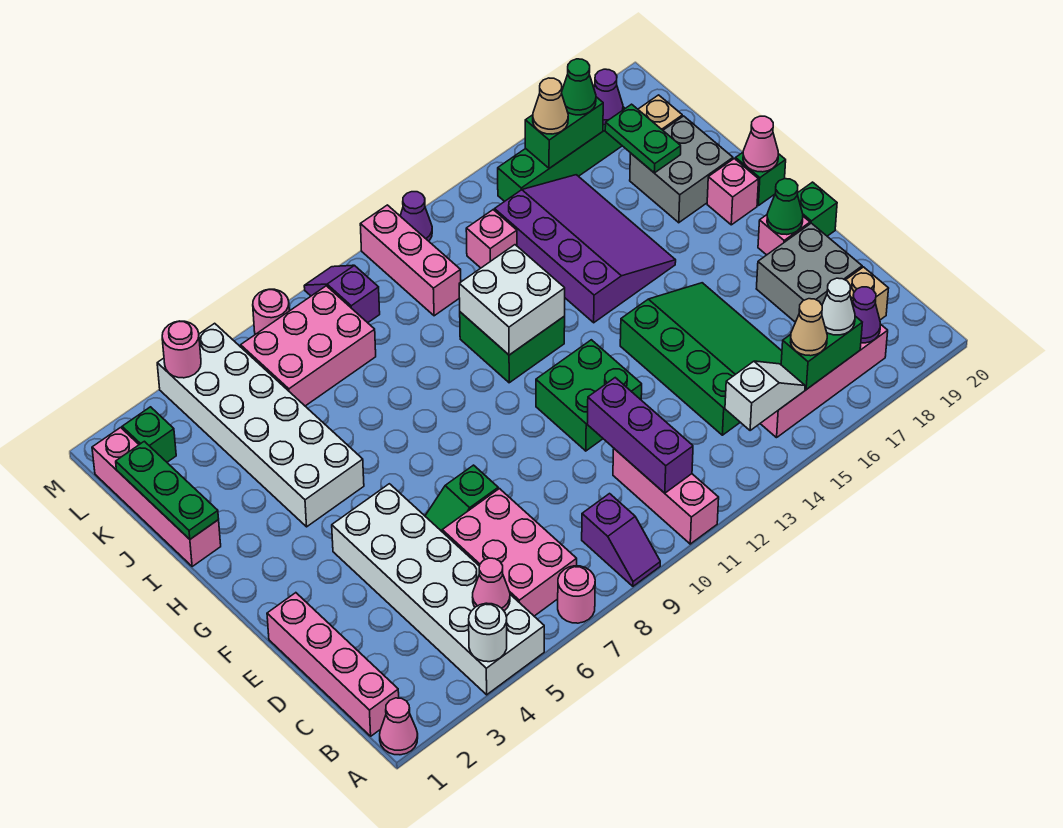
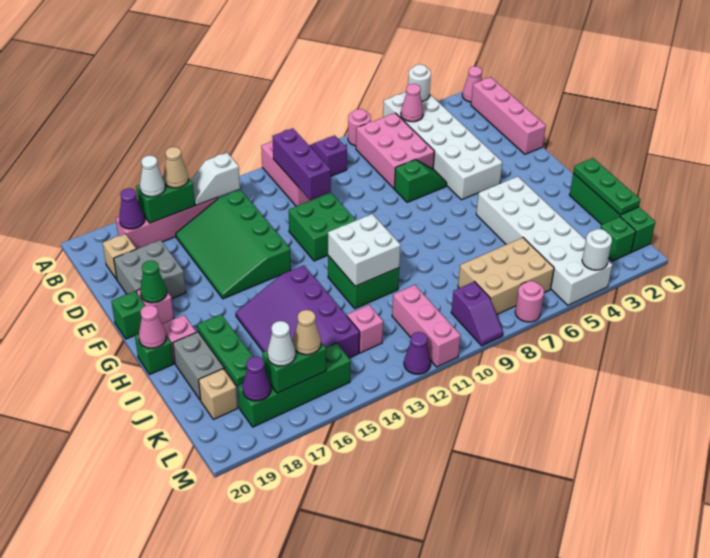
pink brick I1:L1 level 1 -> green brick I1:L1 level 1
green plate J18:K18 level 2 -> green plate I18:K18 level 2
pink brick K6:L8 level 1 -> tan brick K6:L8 level 1
green cone L17 level 3 -> white cone L17 level 3
pink round brick M4 level 2 -> white round brick M4 level 2

